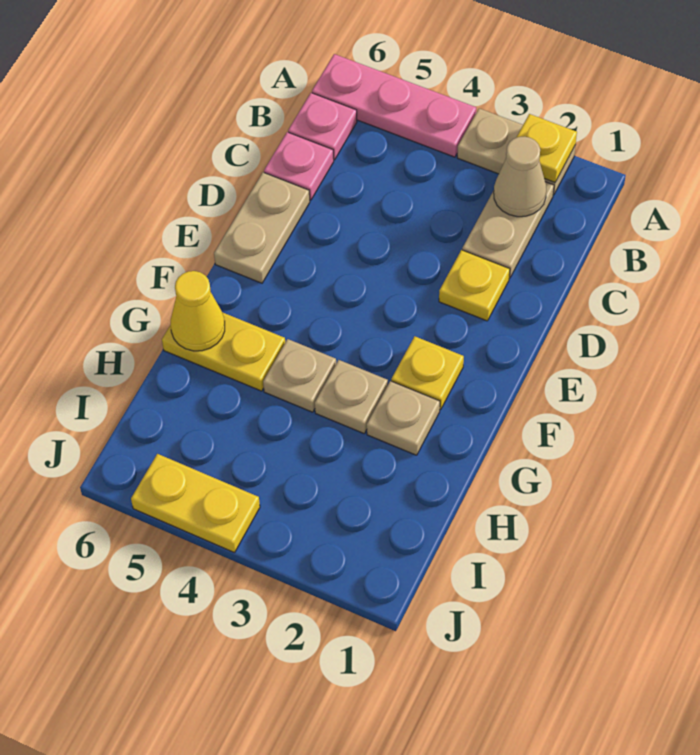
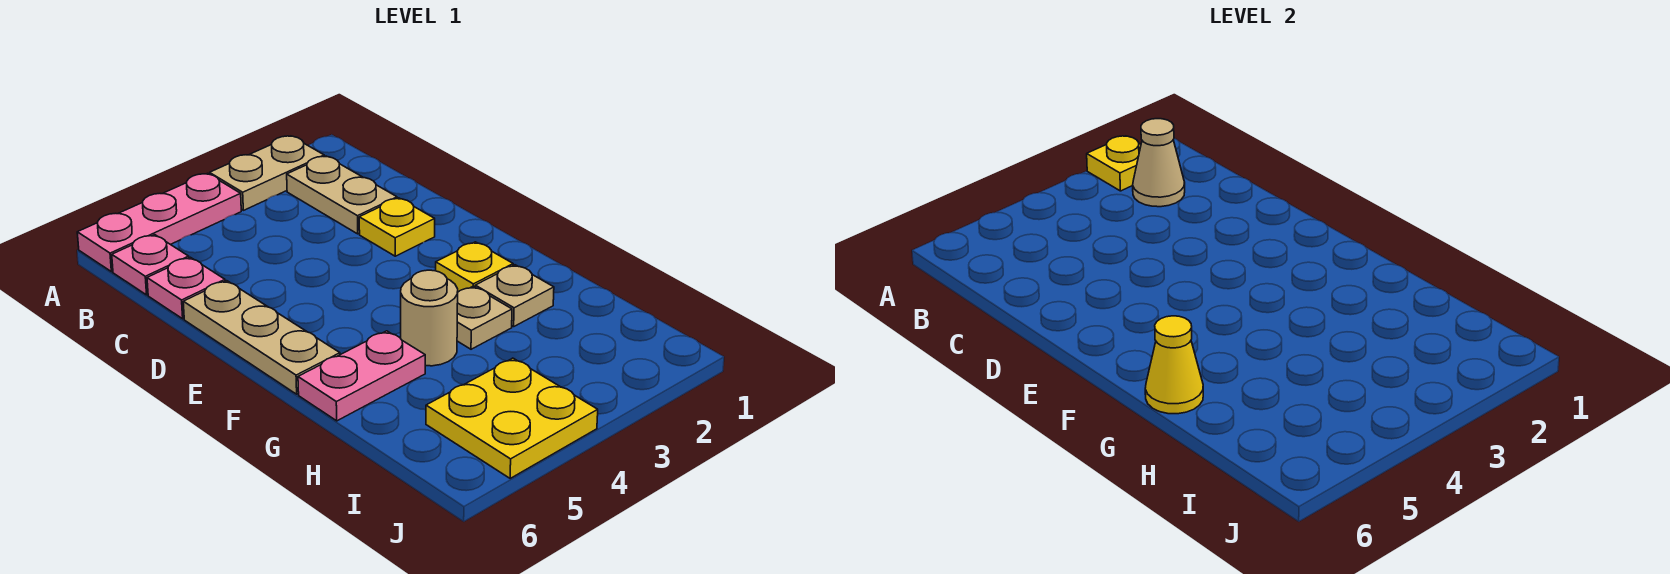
tan plate D6:E6 level 1 -> tan plate D6:F6 level 1
tan plate G4 level 1 -> tan round brick G4 level 1
yellow plate G5:G6 level 1 -> pink plate G5:G6 level 1
yellow plate J4:J5 level 1 -> yellow plate I4:J5 level 1

